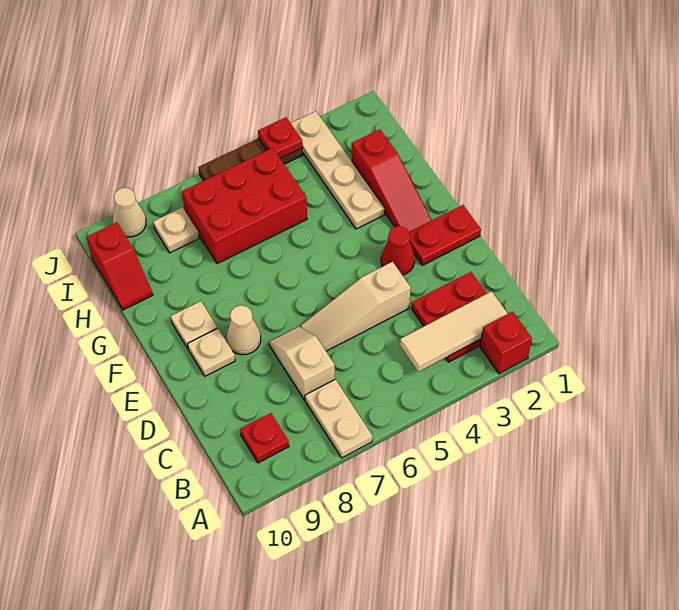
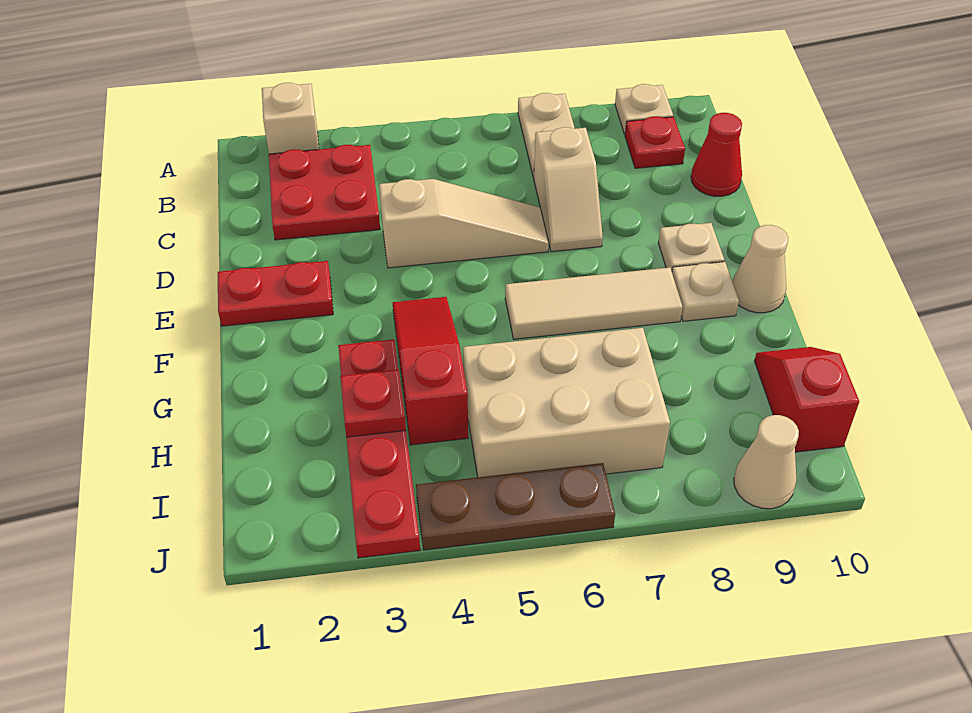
red brick A2 level 1 -> tan brick A2 level 1
tan tile B2:B4 level 2 -> tan tile F6:F8 level 1
red cone E3 level 1 -> red cone C10 level 1
tan cone E8 level 1 -> tan cone F10 level 1
red slope F2:H2 level 1 top H -> red slope F4:H4 level 1 top H
tan plate G3:J3 level 1 -> red plate G3:J3 level 1
red brick H5:I7 level 1 -> tan brick H5:I7 level 1
tan plate I8 level 1 -> tan plate A9 level 1
red plate J4 level 2 -> red plate H3 level 2

